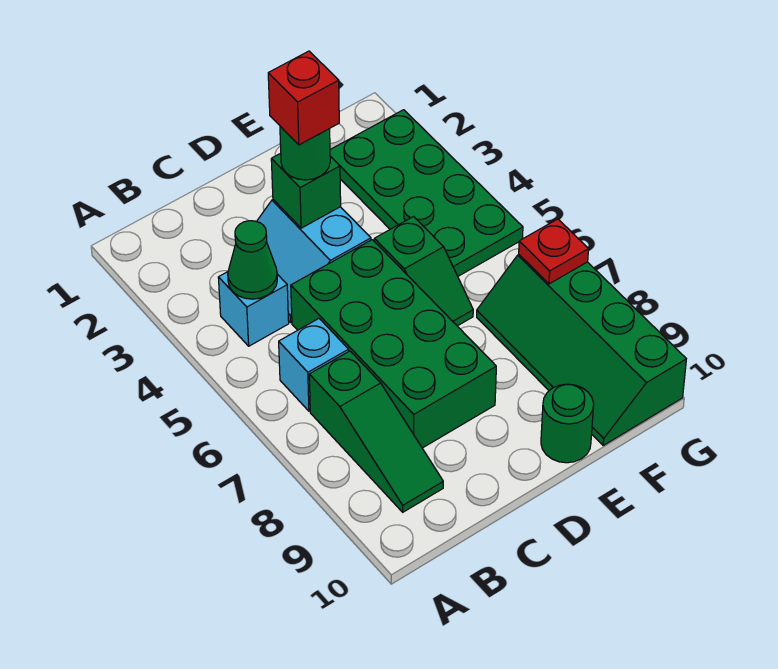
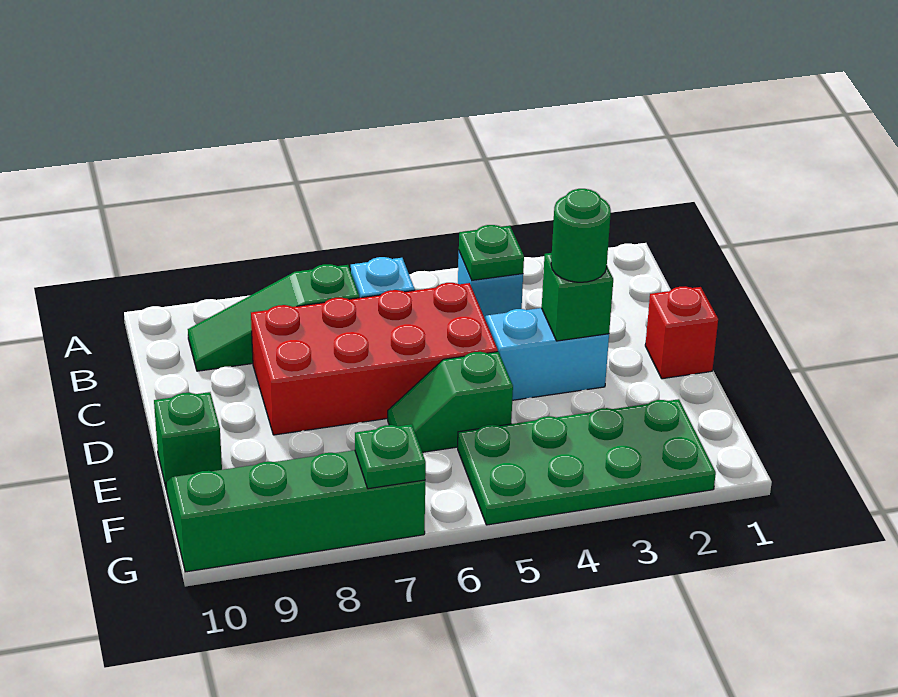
green cone B4 level 2 -> green plate B4 level 2
green brick C5:D8 level 1 -> red brick C5:D8 level 1
red brick D3 level 4 -> red brick D1 level 1
green round brick E10 level 1 -> green brick E10 level 1
red plate G7 level 2 -> green plate G7 level 2

